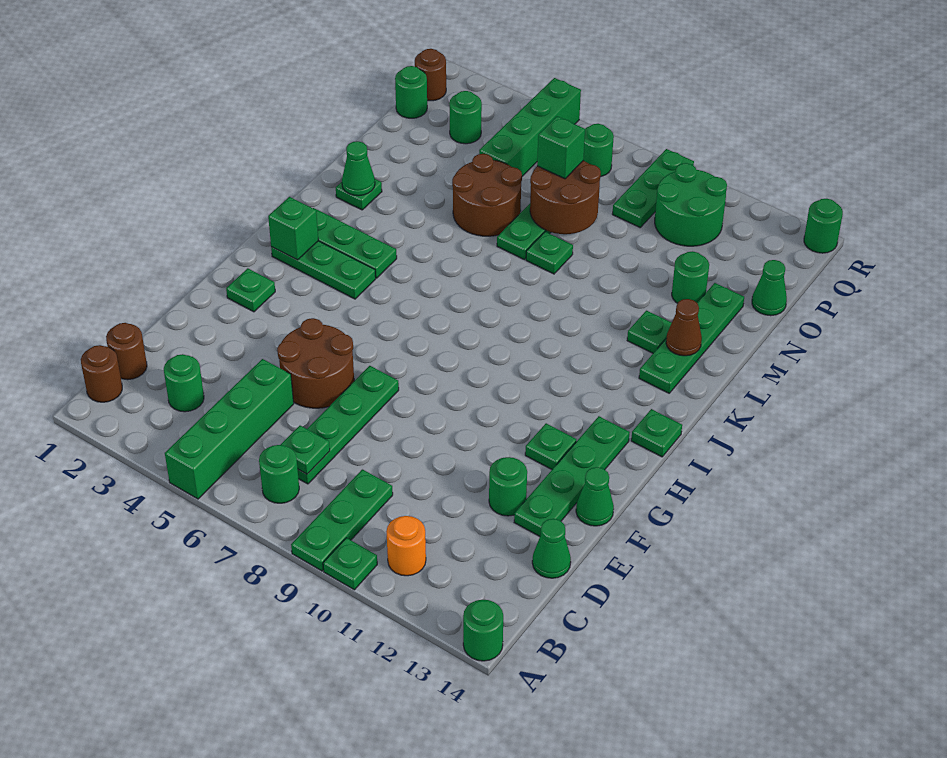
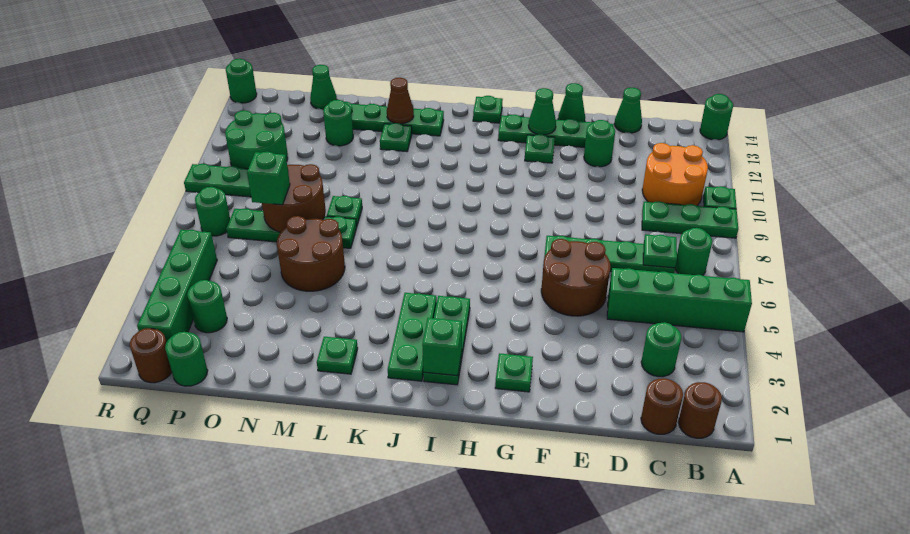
orange round brick B11 level 1 -> orange round brick B10:C11 level 1
green cone L2 level 2 -> green cone G13 level 2
green brick O5:R5 level 1 -> green brick Q2:Q5 level 1

